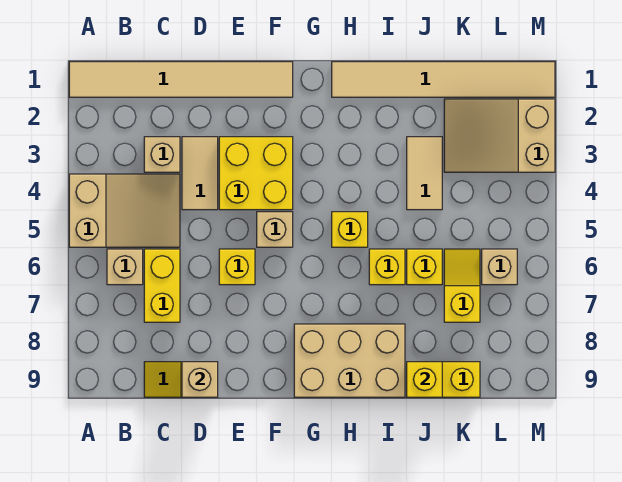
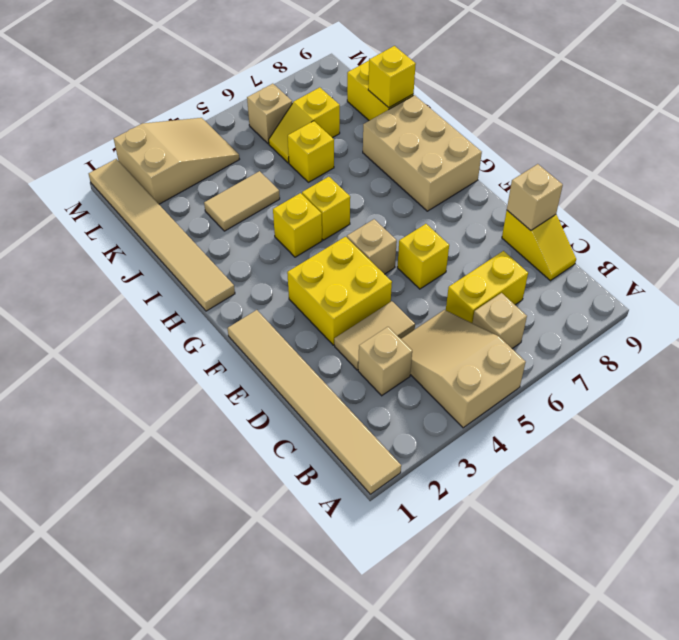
yellow brick I6 level 1 -> yellow brick H4 level 1
tan slope K2:M3 level 1 top M -> tan slope L2:M4 level 1 top 2

